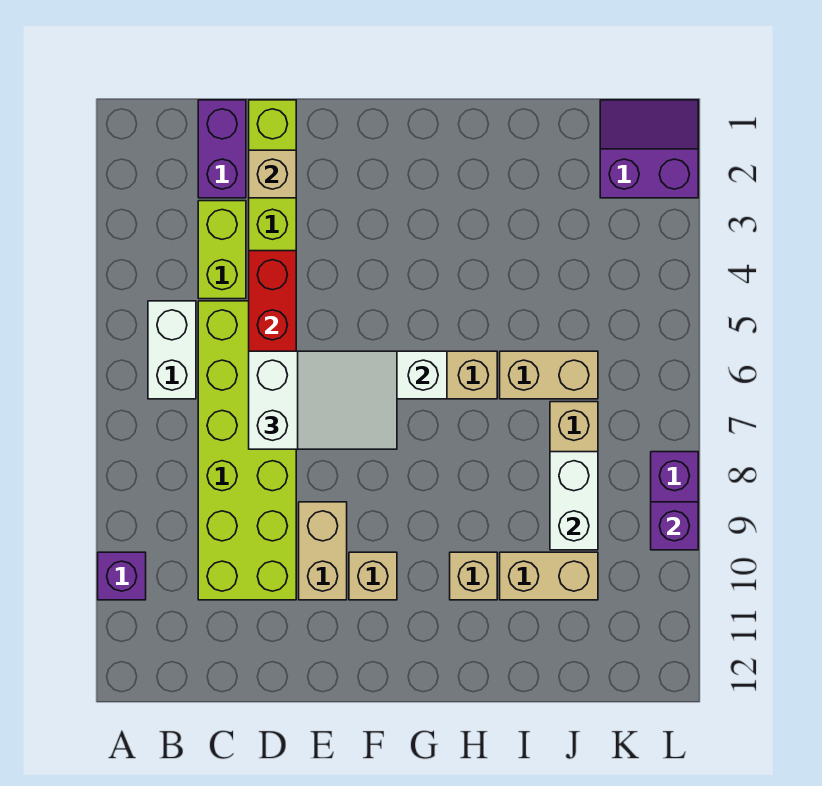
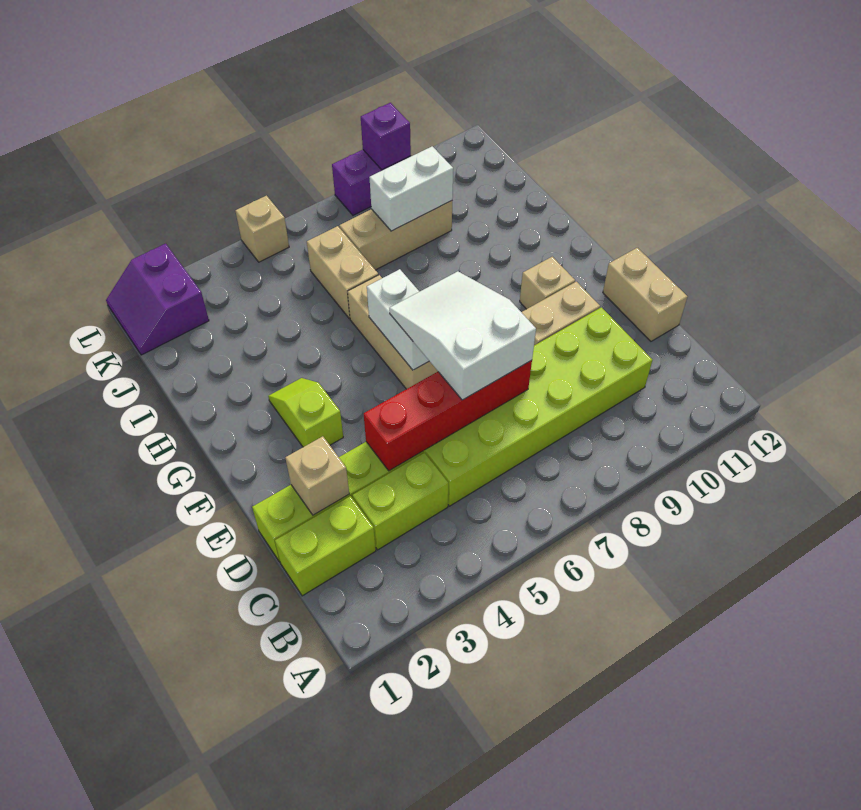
purple brick A10 level 1 -> none
white brick B5:B6 level 1 -> none
purple brick C1:C2 level 1 -> lime brick C1:C2 level 1
none -> lime slope F3:G3 level 1 top F
tan brick H10 level 1 -> tan brick L5 level 1
tan brick I10:J10 level 1 -> tan brick D12:E12 level 1

